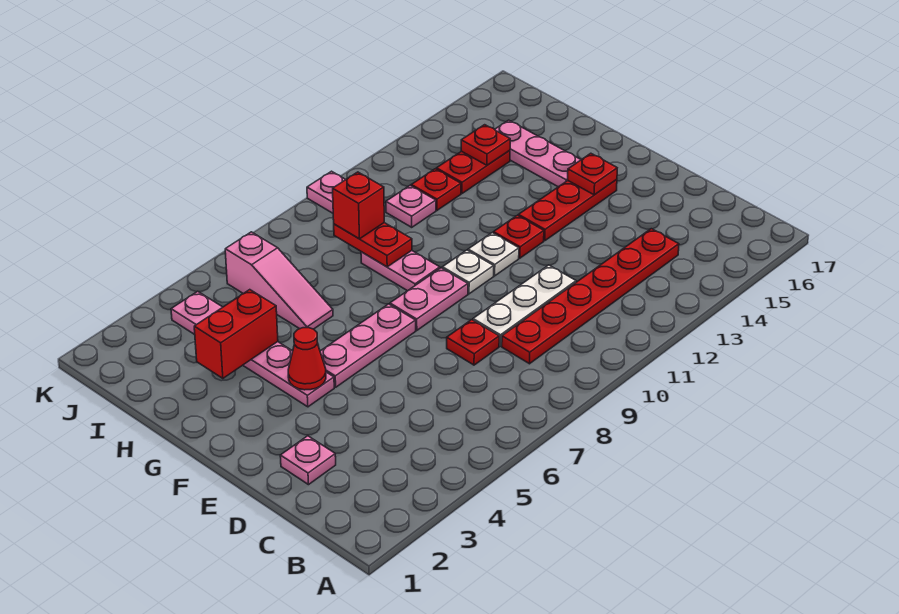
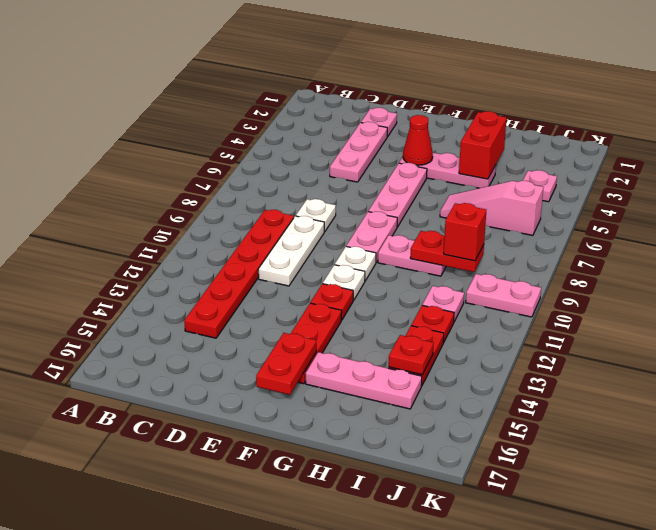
none -> pink plate D3:D5 level 1
red plate D8 level 1 -> white plate D8 level 1
red plate F15 level 2 -> red plate F15:F16 level 2

